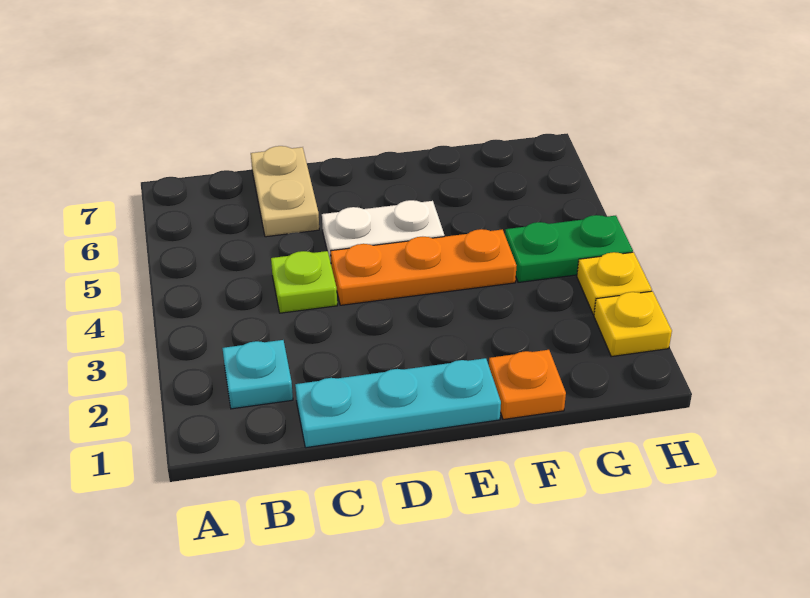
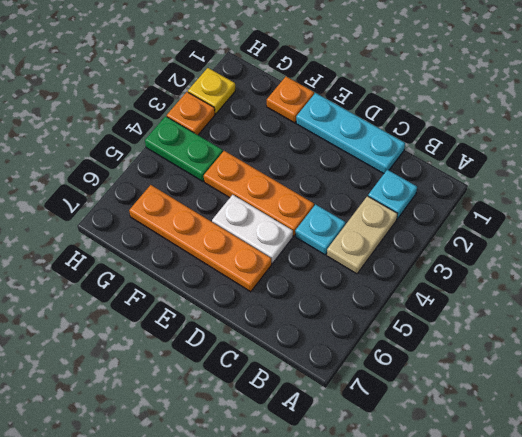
lime plate C4 level 1 -> cyan plate C4 level 1
tan plate C6:C7 level 1 -> tan plate B3:B4 level 1
none -> orange plate D6:G6 level 1
yellow plate H3 level 1 -> orange plate H3 level 1

